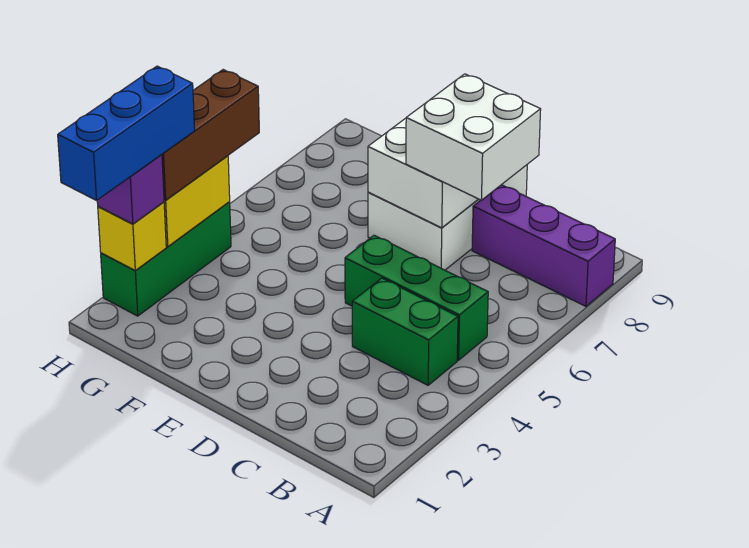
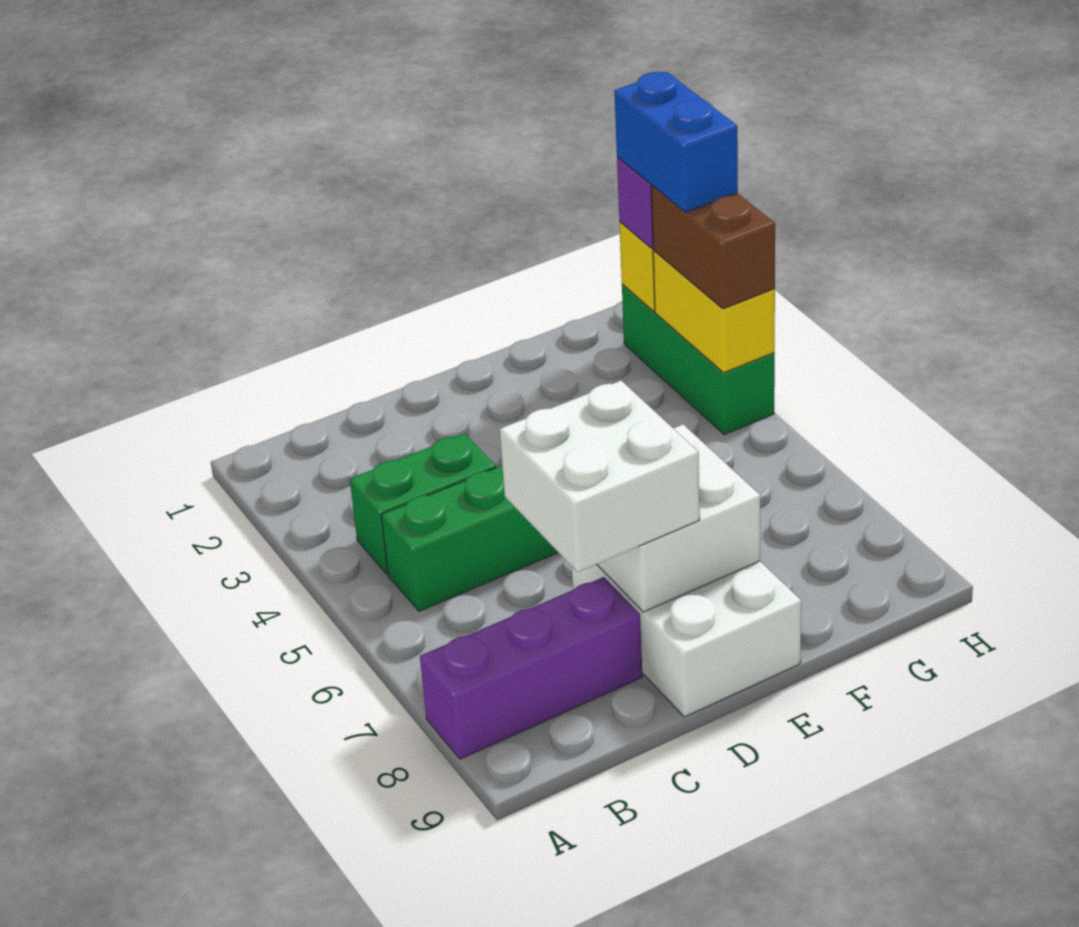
blue brick H1:H3 level 4 -> blue brick H2:H3 level 4
brown brick H3:H5 level 3 -> brown brick H3:H4 level 3

